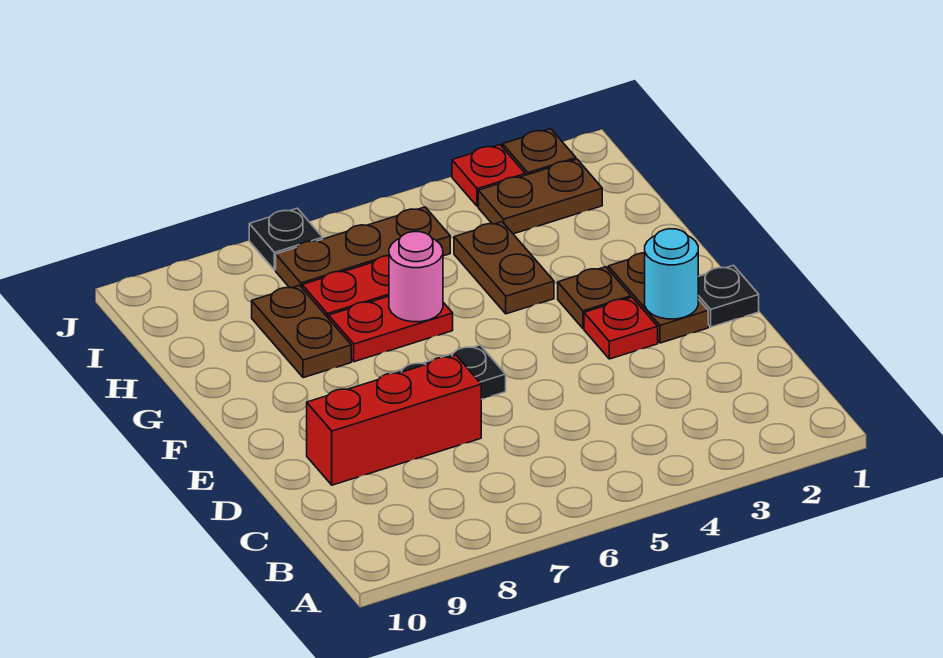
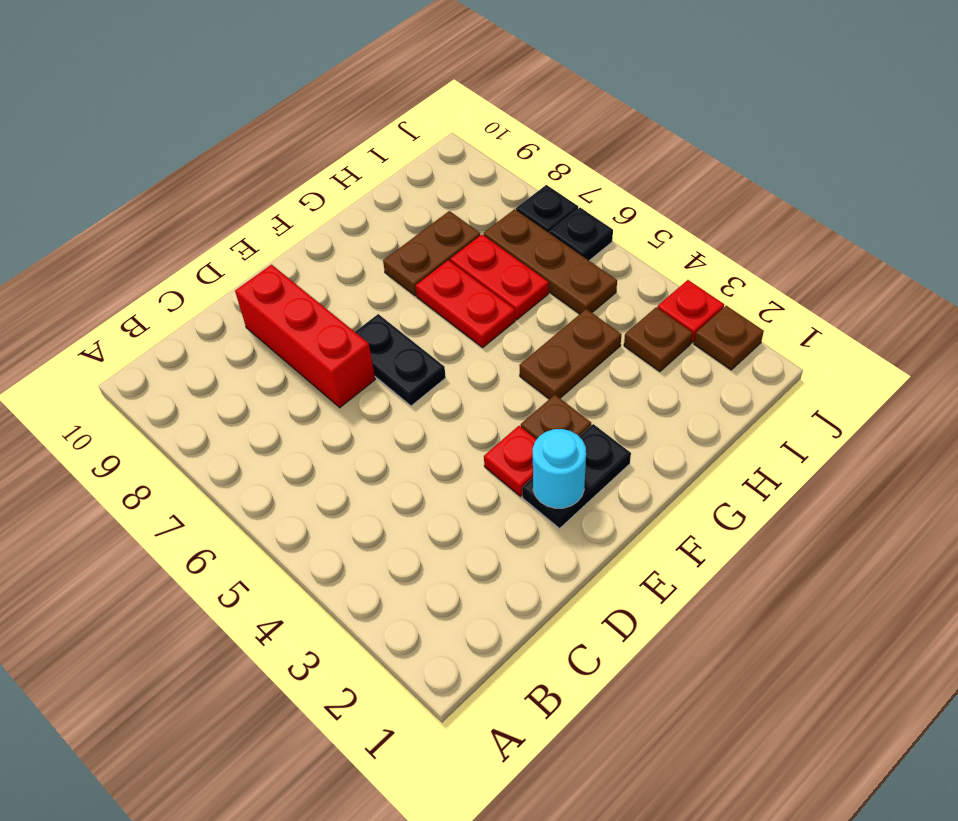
black plate E1 level 1 -> black plate J6 level 1
brown plate E2:F2 level 1 -> black plate E2:F2 level 1
pink round brick G6 level 2 -> none
brown plate I2:I3 level 1 -> brown plate I3 level 1

